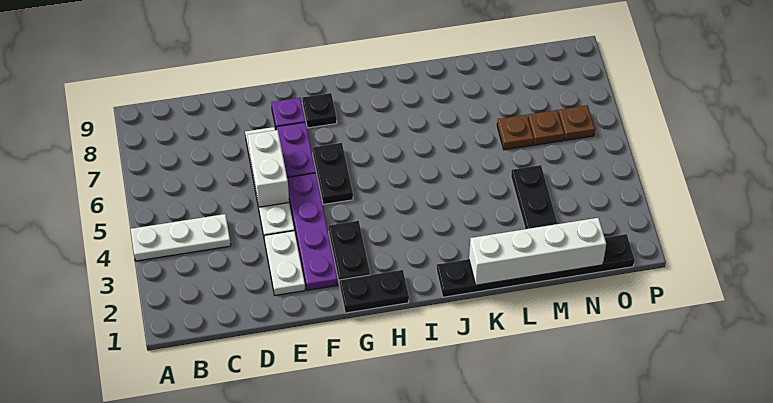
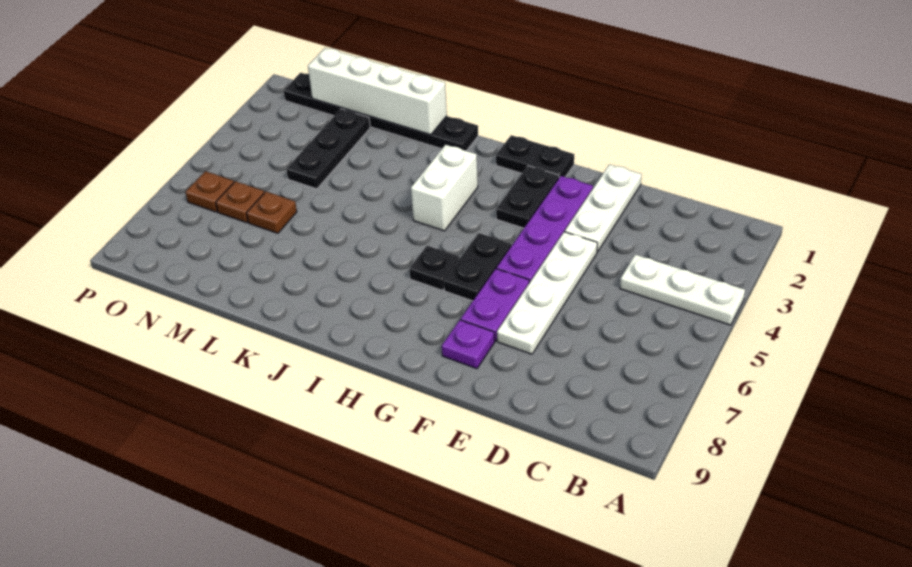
white plate E2:E3 level 1 -> white plate E1:E3 level 1
white brick E5:E6 level 2 -> white brick I3:I4 level 1
black plate G8 level 1 -> black plate H6 level 1

